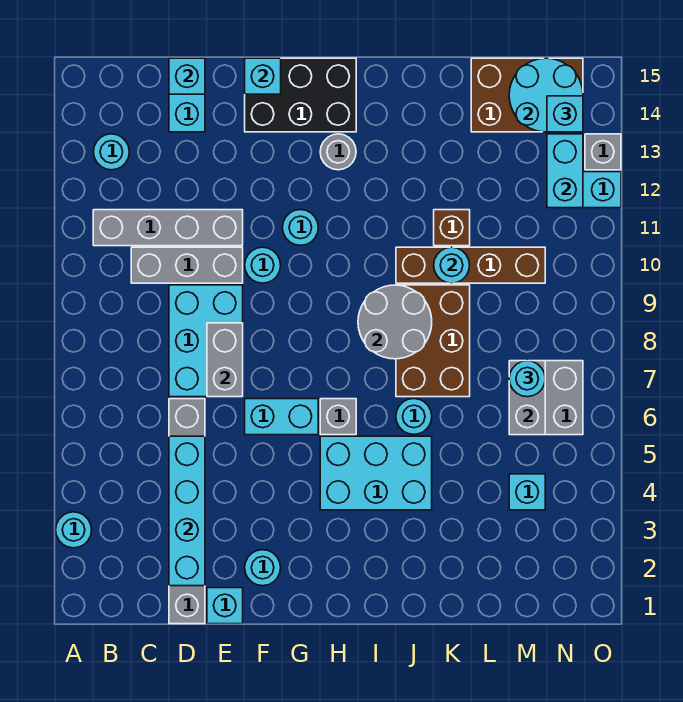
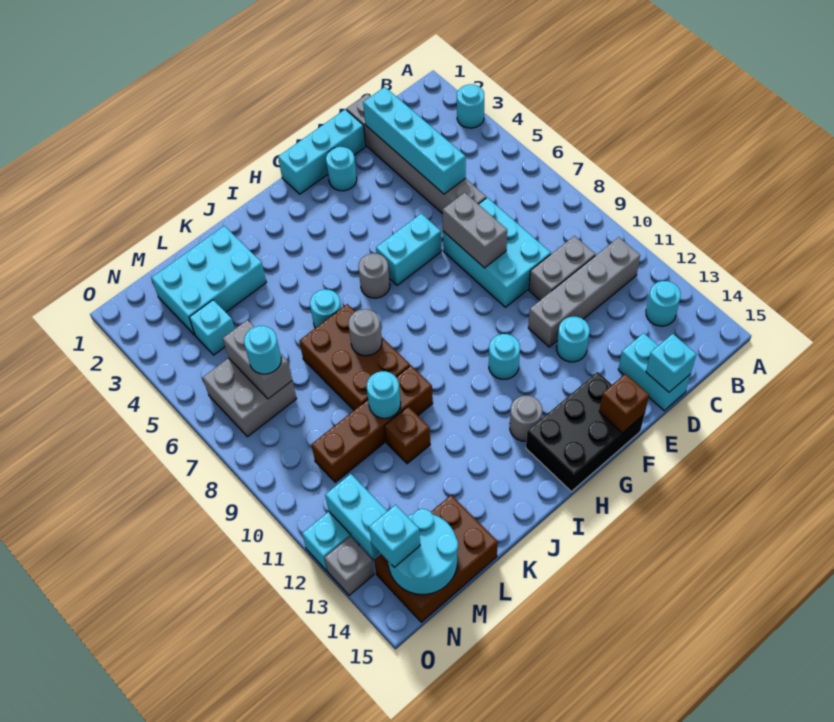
grey brick C10:E10 level 1 -> grey brick C10:D10 level 1
cyan brick E1 level 1 -> cyan brick E1:G1 level 1
cyan round brick F10 level 1 -> cyan round brick E12 level 1
cyan brick F15 level 2 -> brown brick F15 level 2
cyan brick H4:J5 level 1 -> cyan brick K2:M3 level 1
grey brick H6 level 1 -> grey round brick H6 level 1
grey round brick I8:J9 level 2 -> grey round brick J8 level 2

